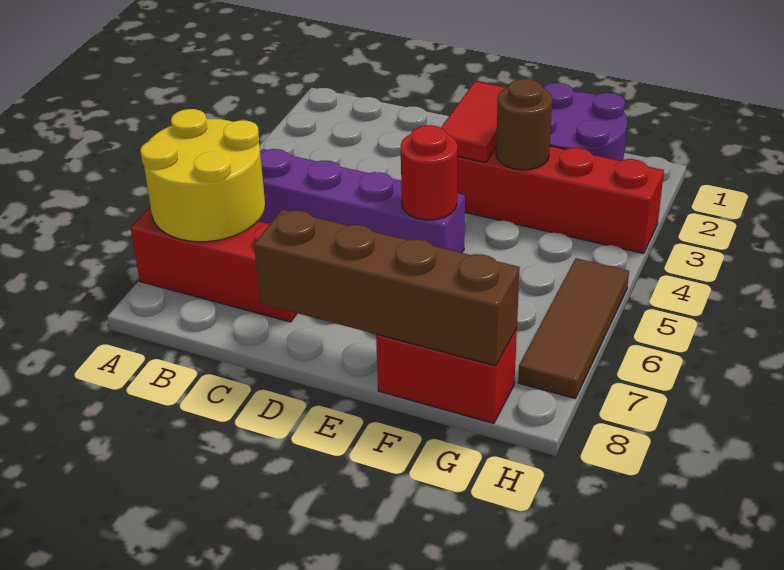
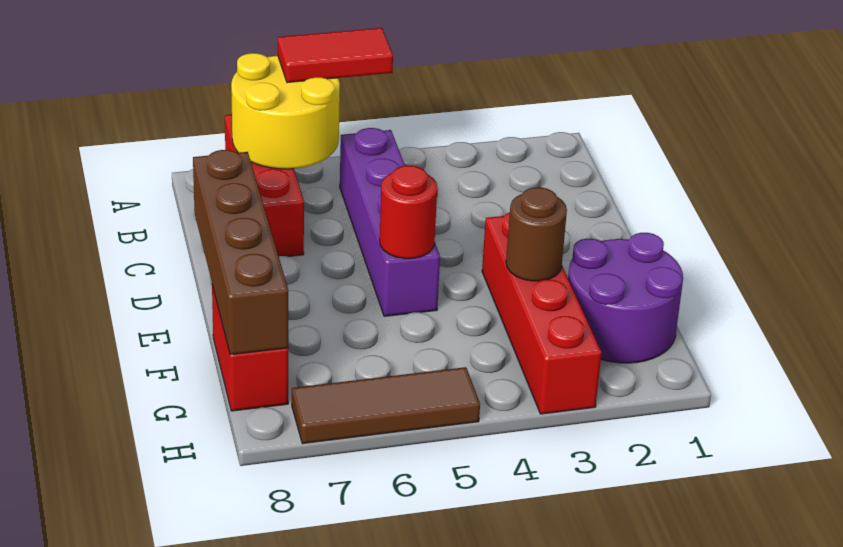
red tile E2:E3 level 2 -> red tile A5:A6 level 3

